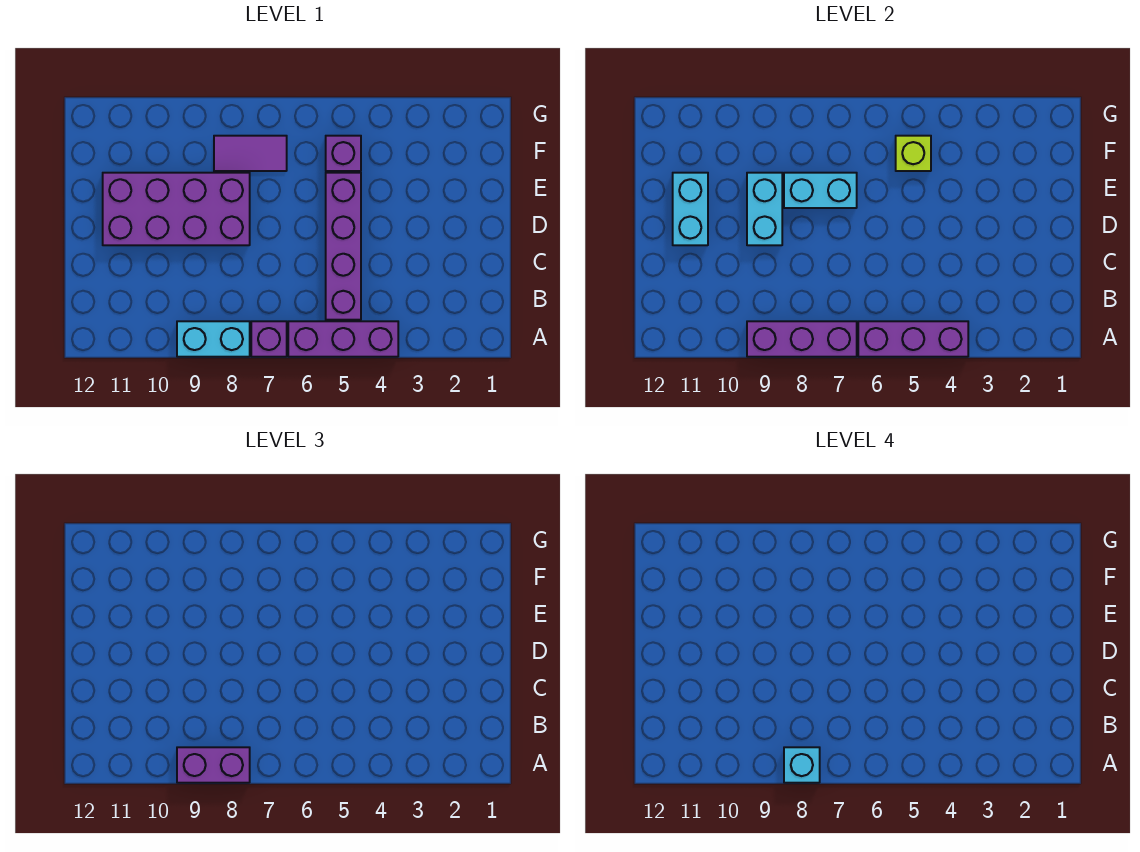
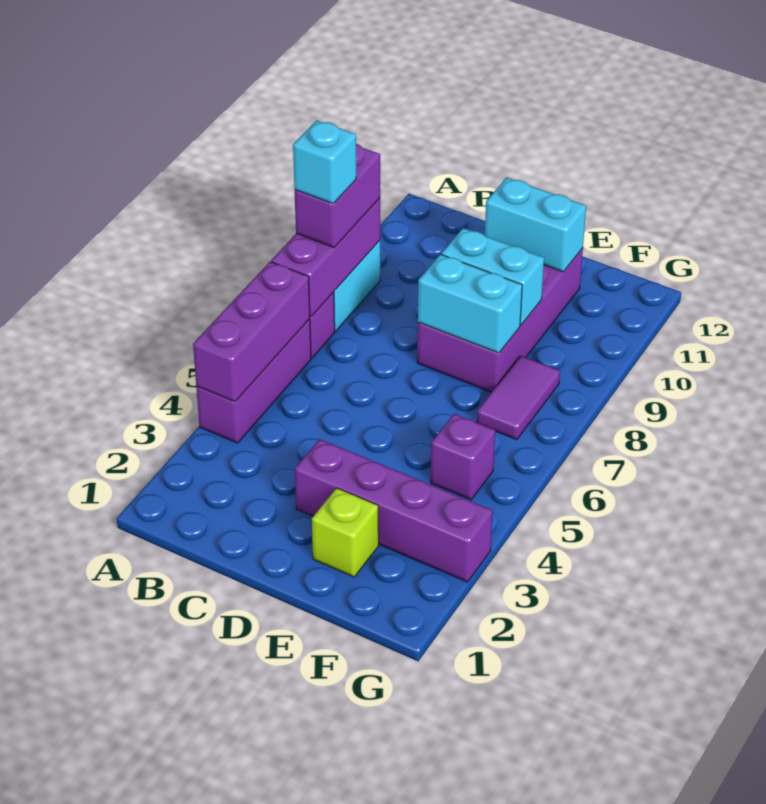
purple brick B5:E5 level 1 -> purple brick D3:G3 level 1
cyan brick E7:E8 level 2 -> cyan brick D8:E8 level 2
lime brick F5 level 2 -> lime brick E2 level 1

